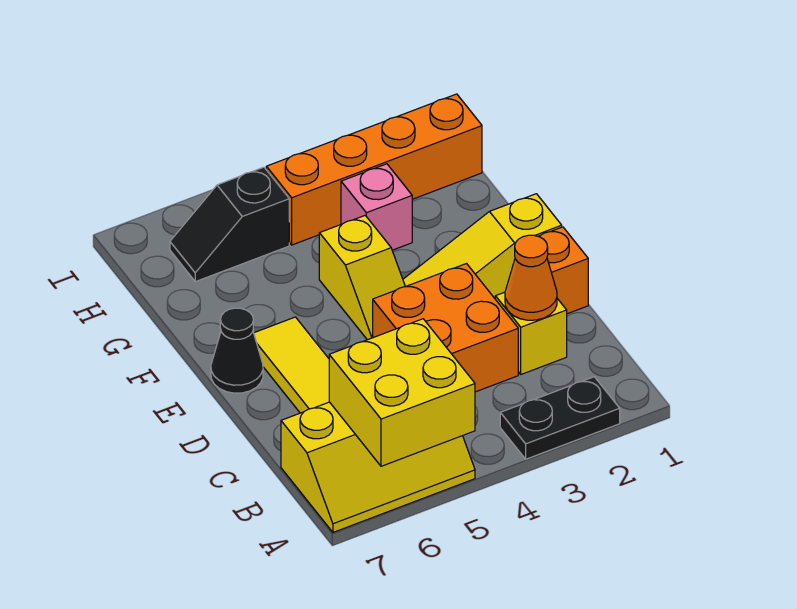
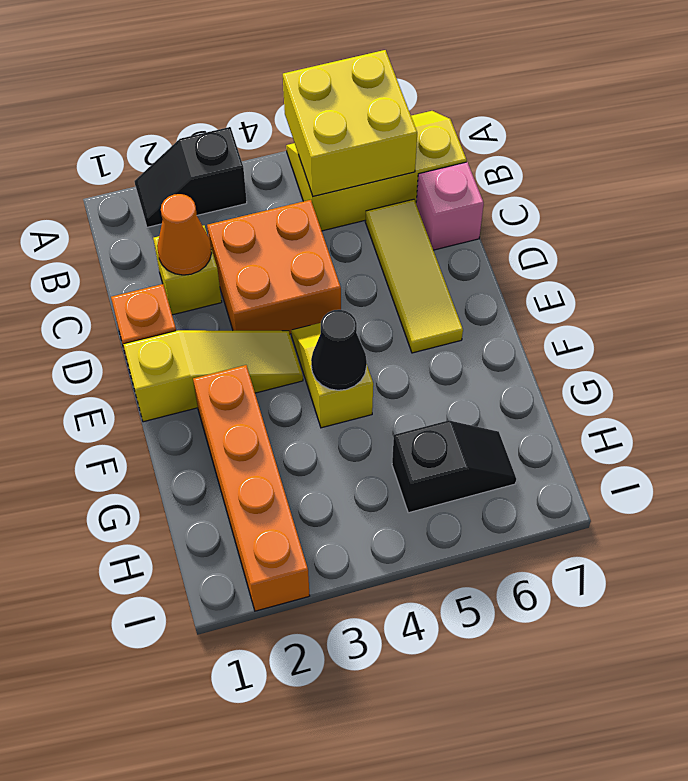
black plate A2:A3 level 1 -> black slope A2:A3 level 1 top 3
black cone E7 level 1 -> black cone F4 level 2
pink brick G3 level 1 -> pink brick C7 level 1
orange brick H1:H4 level 1 -> orange brick F2:I2 level 1

